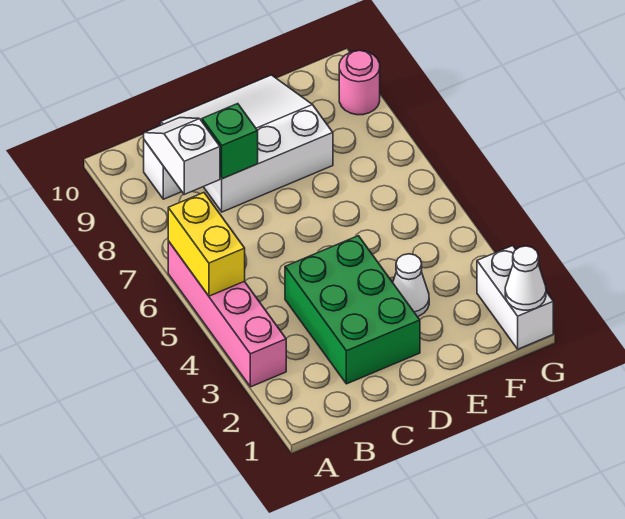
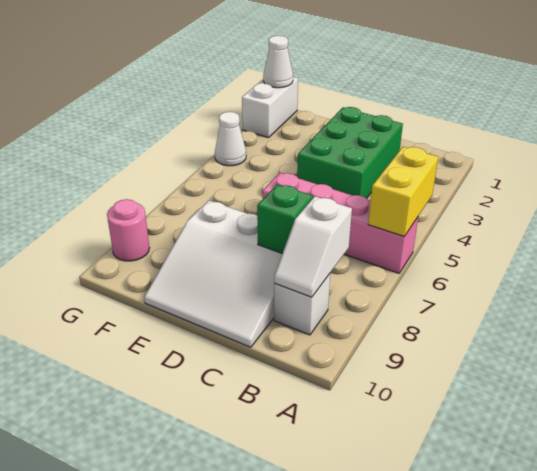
pink brick A3:A6 level 1 -> pink brick A6:D6 level 1
white cone E3 level 1 -> white cone G4 level 1

